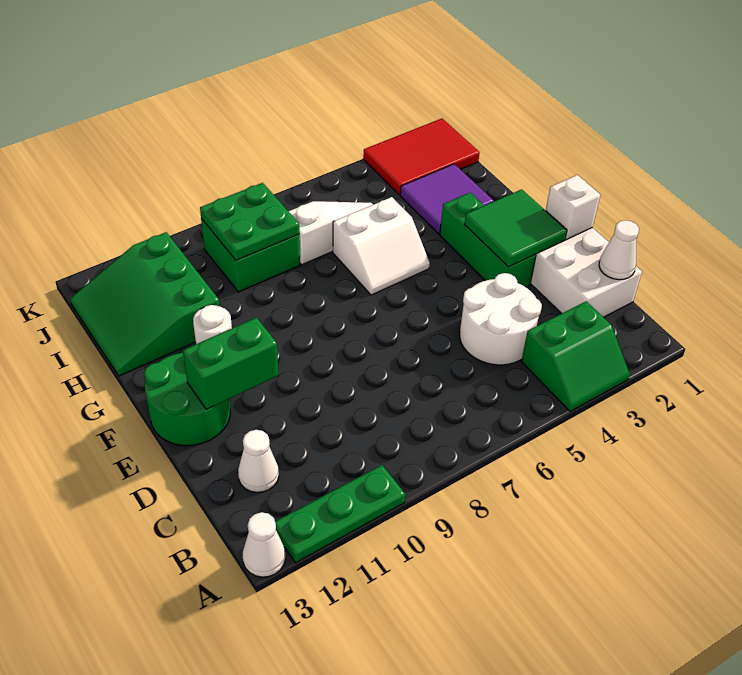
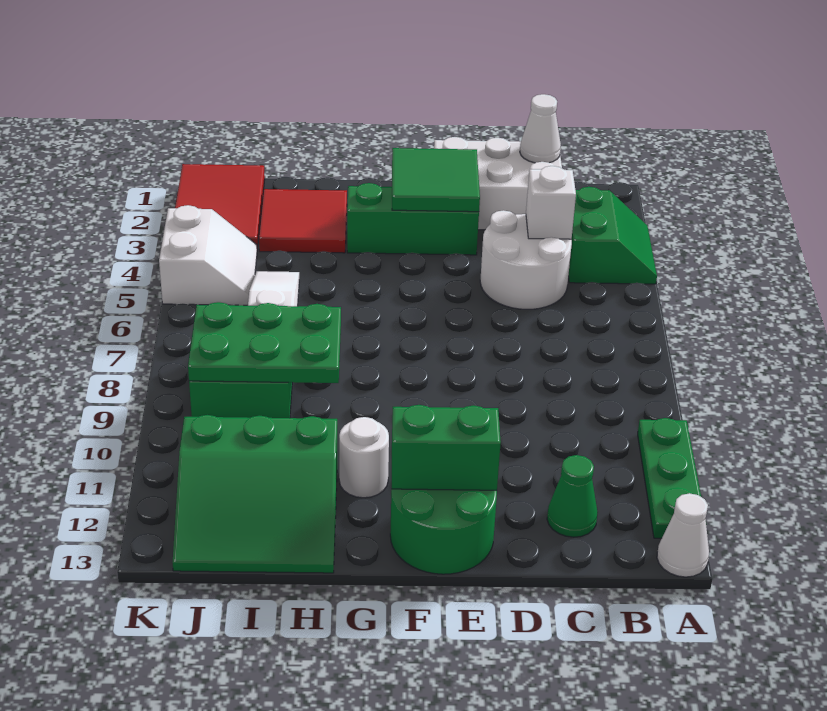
white cone C12 level 1 -> green cone C12 level 1
white brick E1 level 2 -> white brick C4 level 2
green brick E11:E12 level 2 -> green brick E12:F12 level 2
white slope G5:H6 level 1 top H -> white slope J4:K5 level 1 top K
purple tile H2:I3 level 1 -> red tile H2:I3 level 1
green plate I8:J9 level 2 -> green plate H8:J9 level 2

